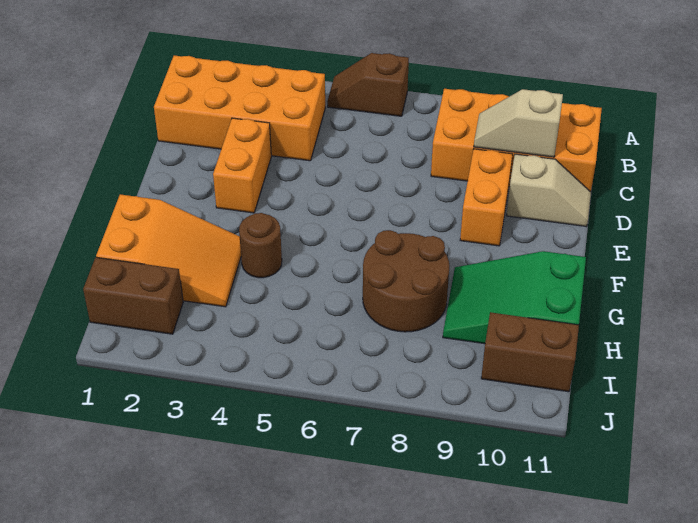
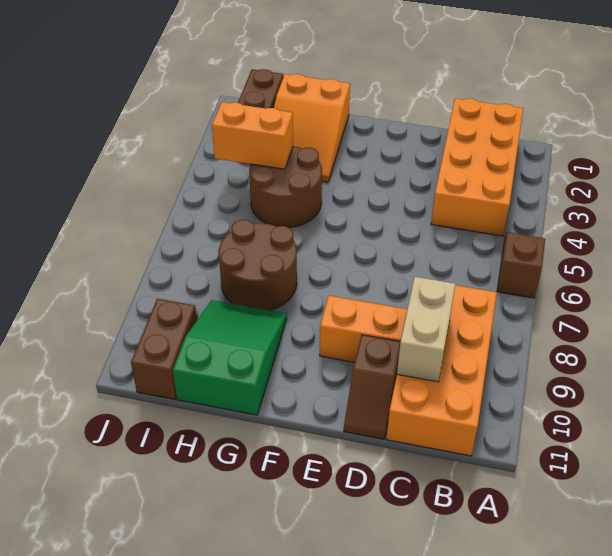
tan slope C9:C10 level 2 top 10 -> tan brick C9:C10 level 2
orange brick D3:E3 level 1 -> orange brick H4:I4 level 2
tan slope D10:D11 level 1 top 10 -> brown slope D10:D11 level 1 top 10
brown round brick G4 level 1 -> brown round brick G4:H5 level 1

